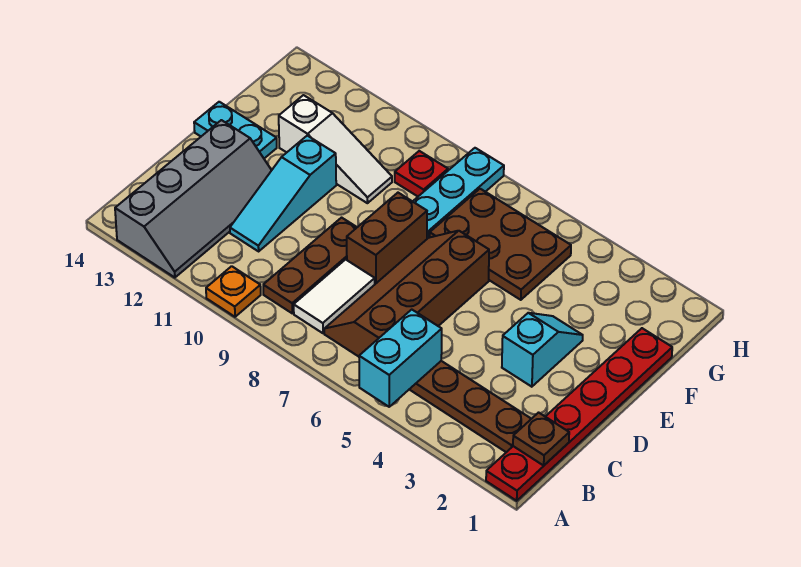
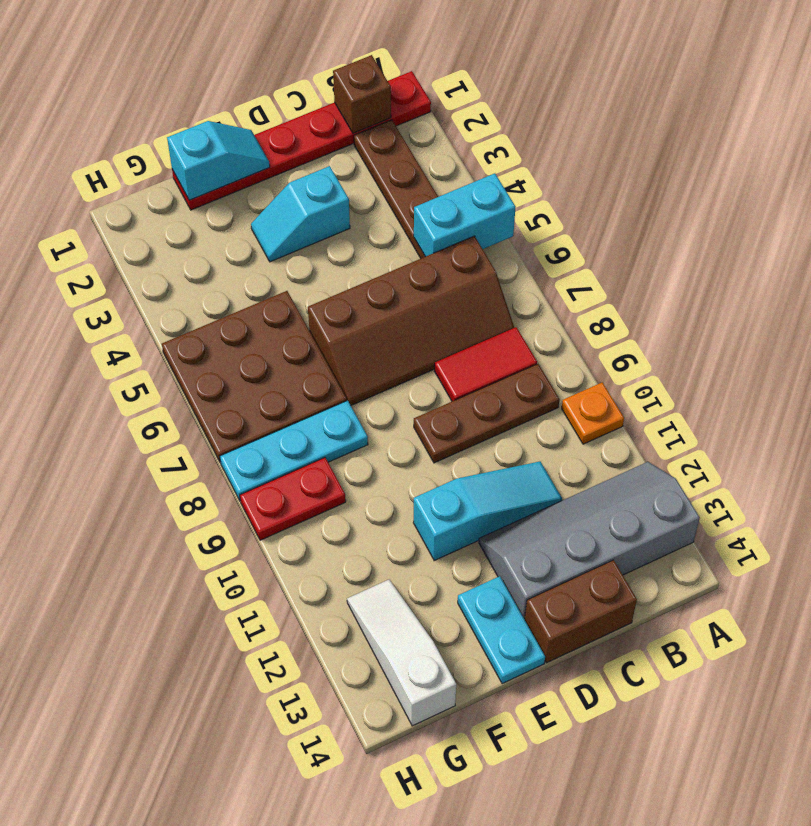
brown plate B1 level 2 -> brown brick B1 level 2
white tile B8:C8 level 1 -> red tile B8:C8 level 1
brown brick D8:E8 level 1 -> brown brick C14:D14 level 1
none -> cyan slope E1:F1 level 2 top F
brown plate F5:G7 level 1 -> brown plate F5:H7 level 1
white slope F10:F12 level 1 top 12 -> white slope G12:G14 level 1 top 14
red plate G9 level 1 -> red plate G9:H9 level 1

